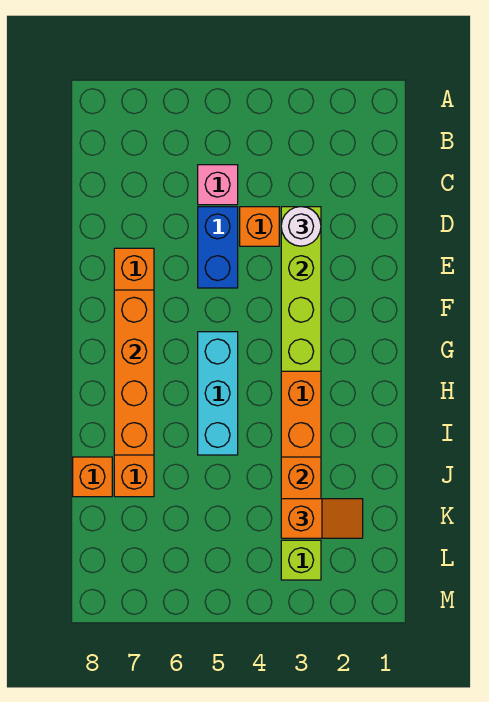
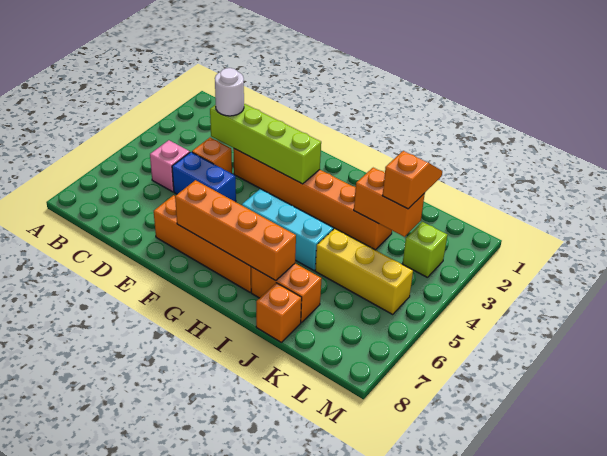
none -> yellow brick J5:L5 level 1

